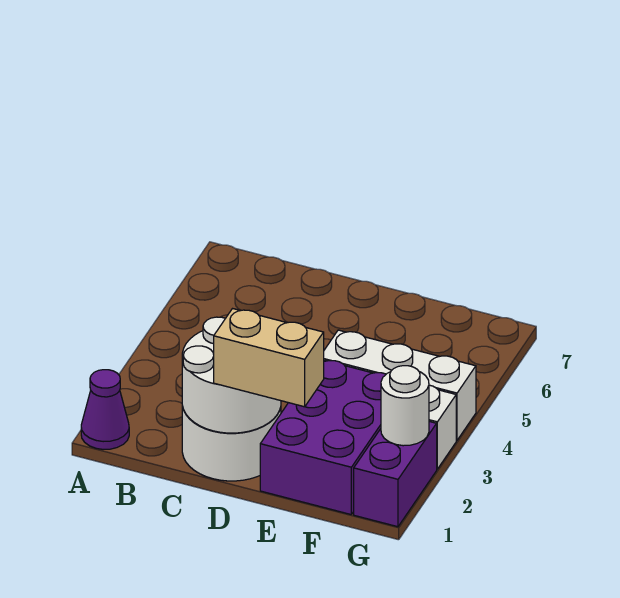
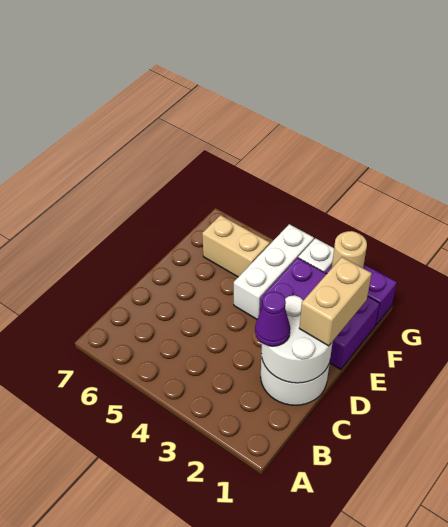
purple cone A1 level 1 -> purple cone C2 level 3
none -> tan brick F5:F6 level 1
white round brick G2 level 2 -> tan round brick G2 level 2

